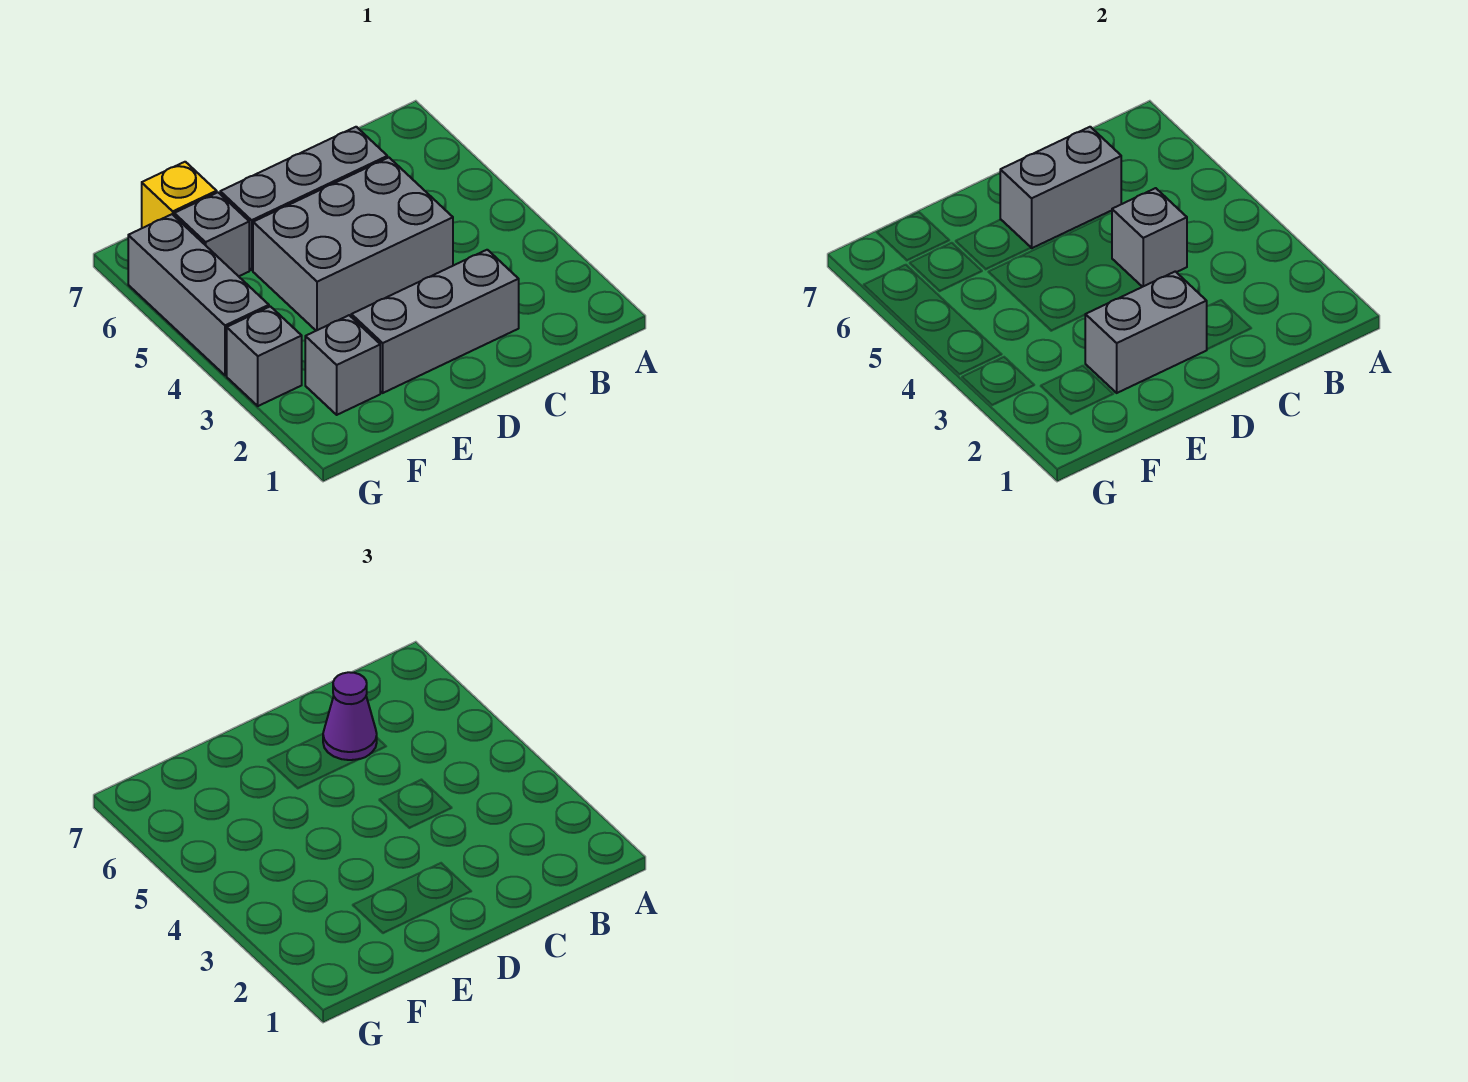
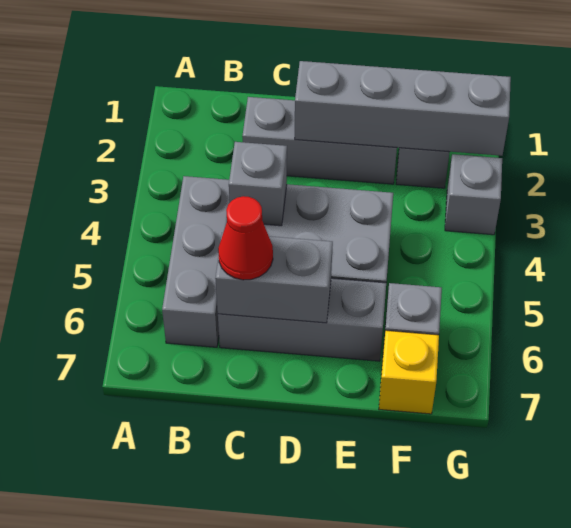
purple cone C6 level 3 -> red cone C6 level 3
grey brick D2:E2 level 2 -> grey brick D2:G2 level 2
grey brick G4:G6 level 1 -> grey brick B4:B6 level 1

